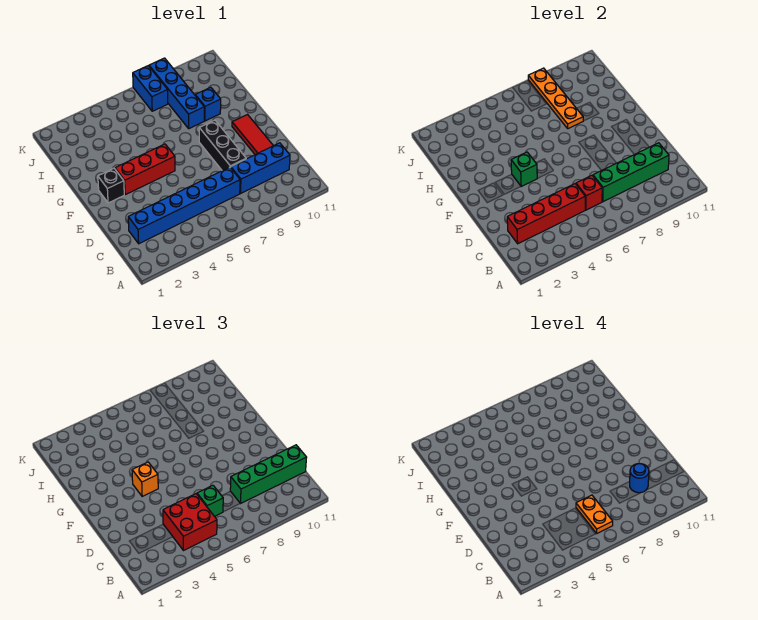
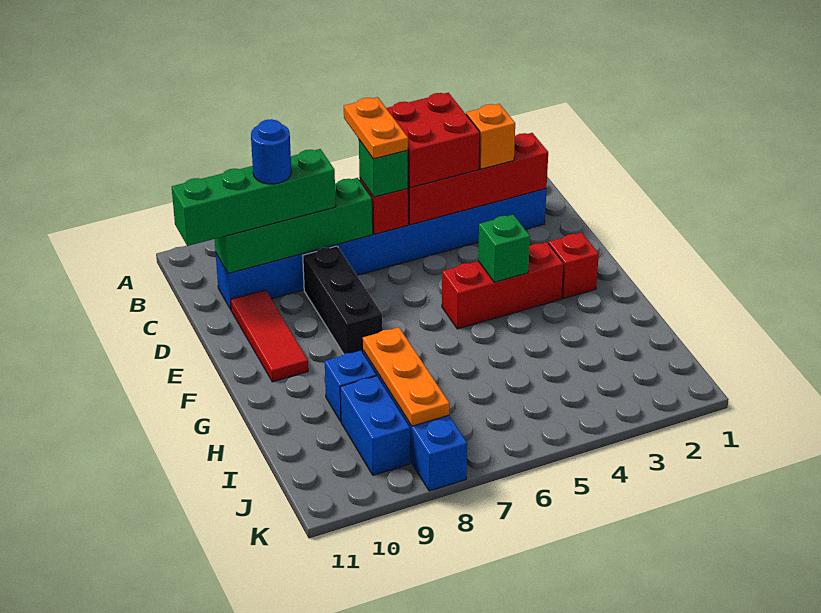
black brick F2 level 1 -> red brick F2 level 1
orange brick F4 level 3 -> orange brick C3 level 3
orange plate H8:K8 level 2 -> orange plate H8:J8 level 2
blue brick J7:K7 level 1 -> blue brick I9:J9 level 1

